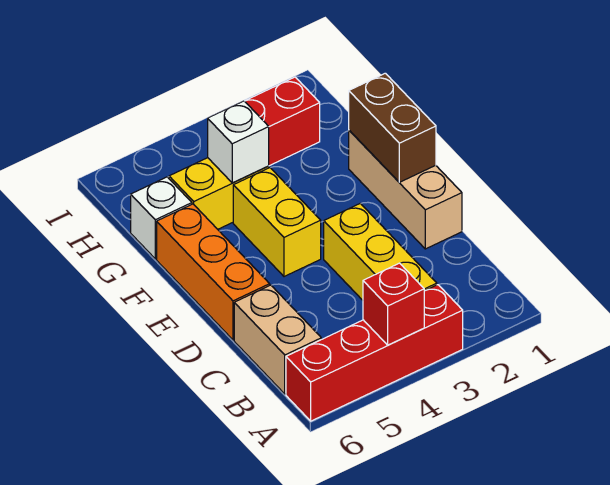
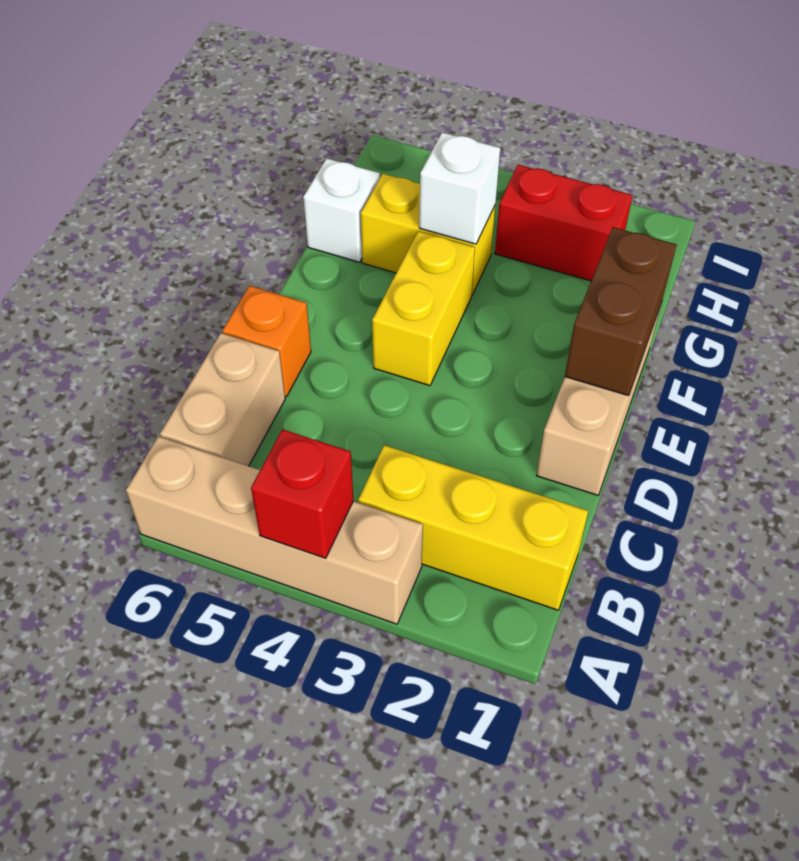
red brick A3:A6 level 1 -> tan brick A3:A6 level 1
yellow brick B3:D3 level 1 -> yellow brick B1:B3 level 1
orange brick D6:F6 level 1 -> orange brick D6 level 1

